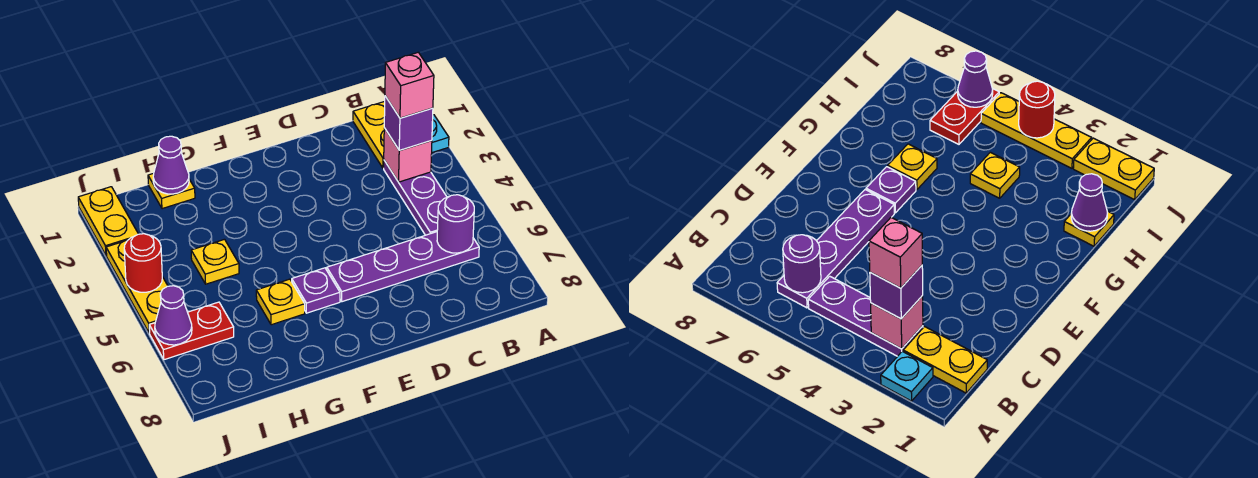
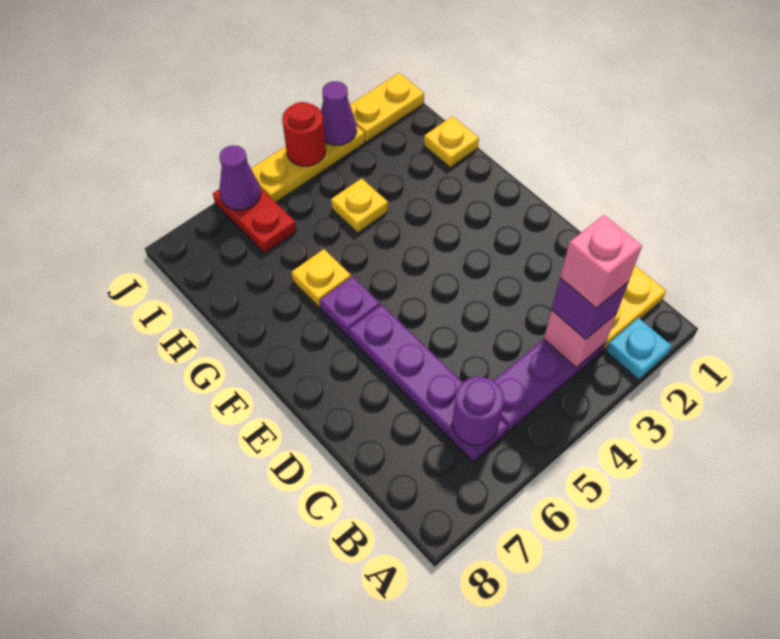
purple cone H1 level 2 -> purple cone J3 level 2

